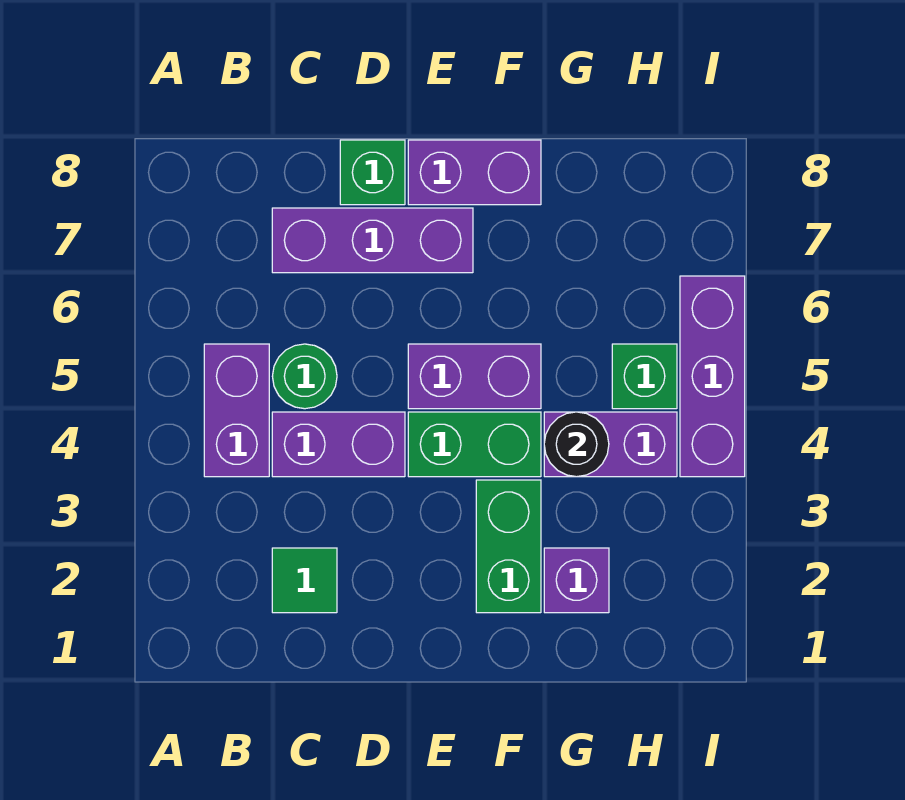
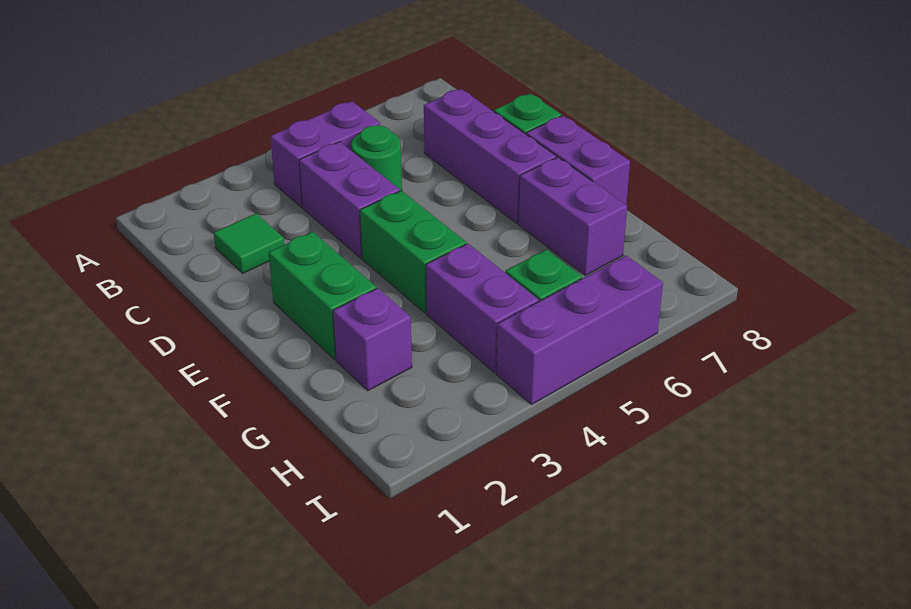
purple brick E5:F5 level 1 -> purple brick F7:G7 level 1
green brick F2:F3 level 1 -> green brick E2:F2 level 1
black round brick G4 level 2 -> none

